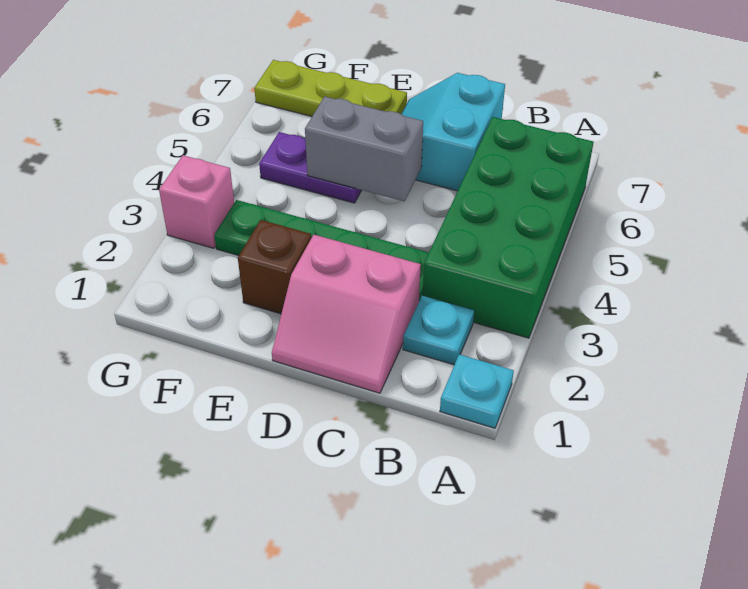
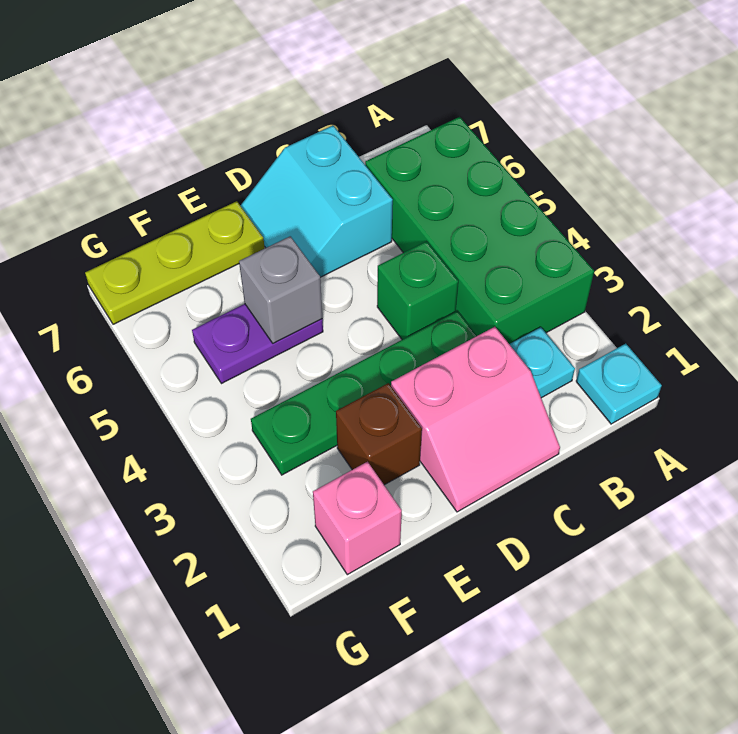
none -> green brick C4 level 1
grey brick D5:E5 level 2 -> grey brick E5 level 2
pink brick G3 level 1 -> pink brick F1 level 1

